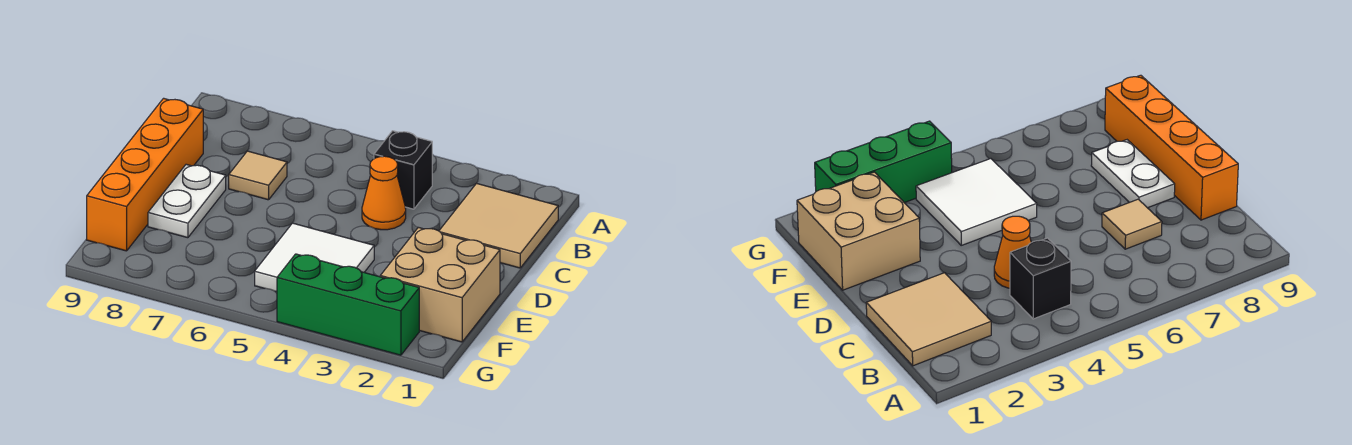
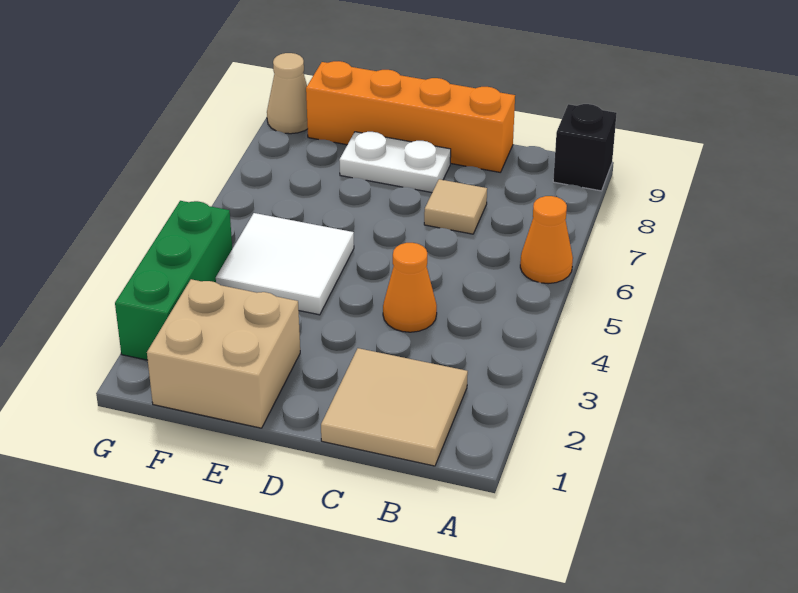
none -> orange cone A6 level 1
black brick B4 level 1 -> black brick A9 level 1
none -> tan cone G9 level 1

